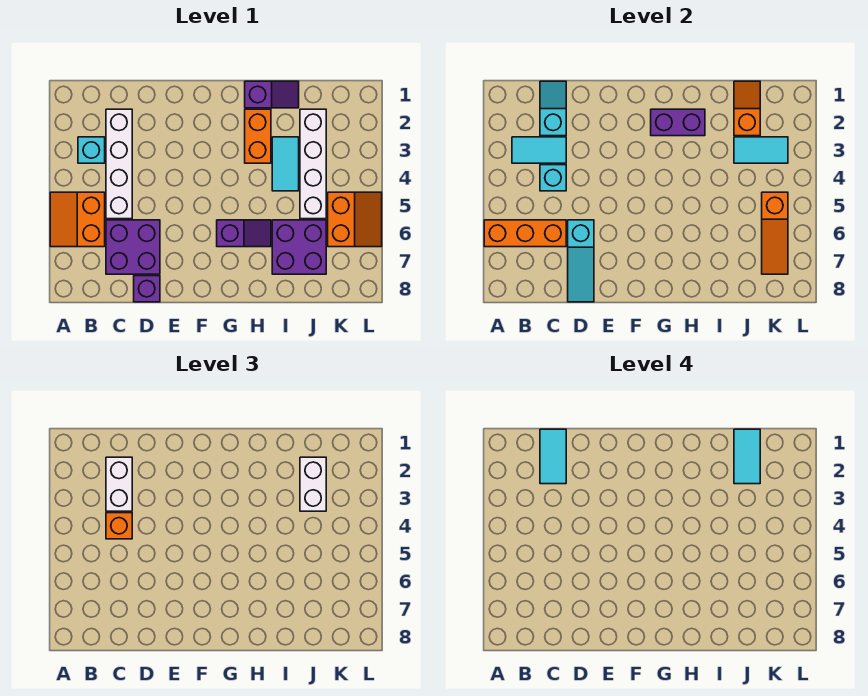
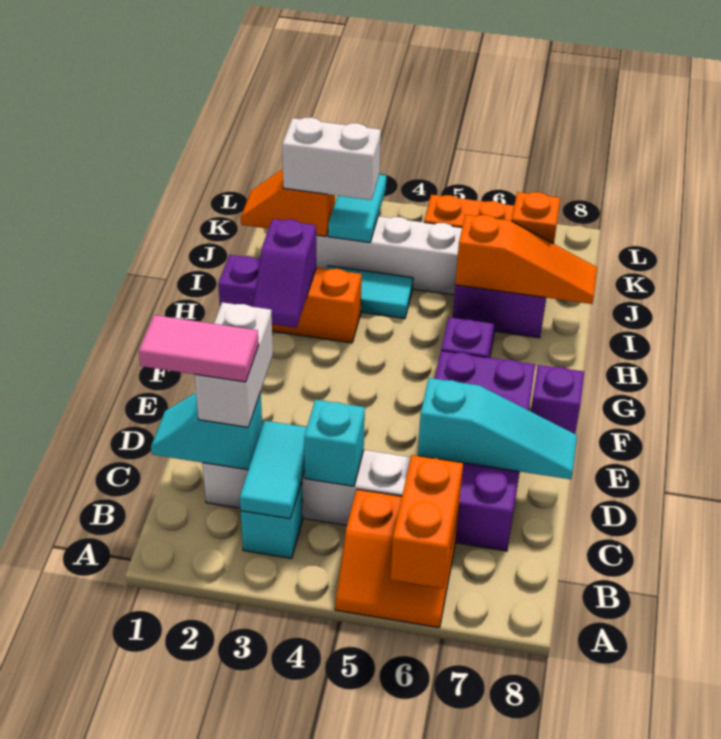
orange brick A6:C6 level 2 -> orange brick A6:B6 level 2
cyan tile C1:C2 level 4 -> pink tile C1:C2 level 4
white brick C2:C3 level 3 -> white brick C2:D2 level 3
orange brick C4 level 3 -> orange brick J7 level 2
purple brick C6:D7 level 1 -> purple brick C6:F7 level 1
purple brick D8 level 1 -> purple brick F8 level 1
purple brick G2:H2 level 2 -> purple slope G2:H2 level 2 top H
cyan tile J1:J2 level 4 -> none
orange slope K5:K7 level 2 top 5 -> orange slope I6:I8 level 2 top 6

